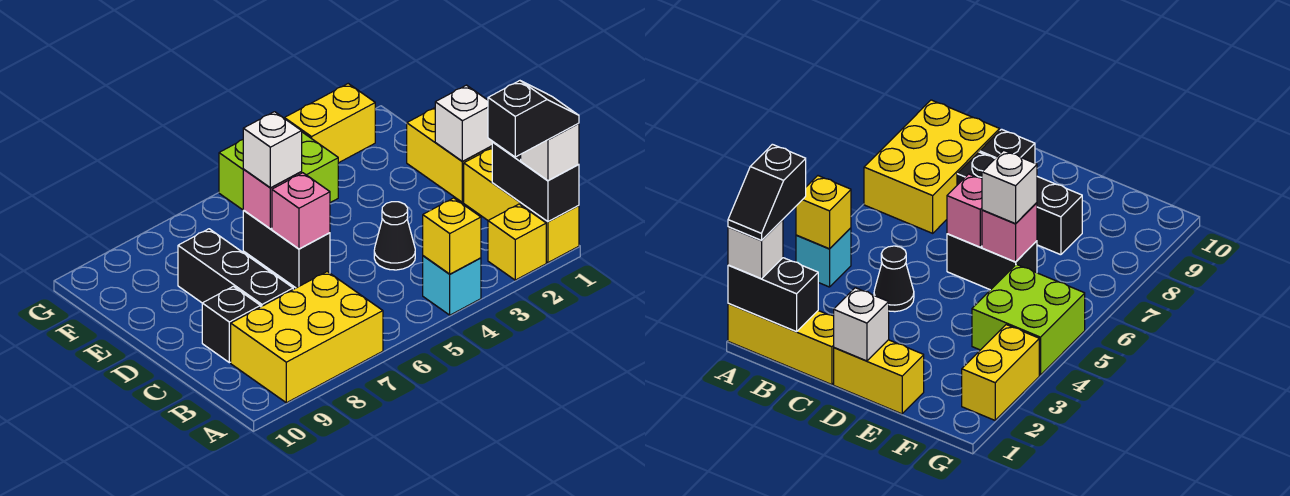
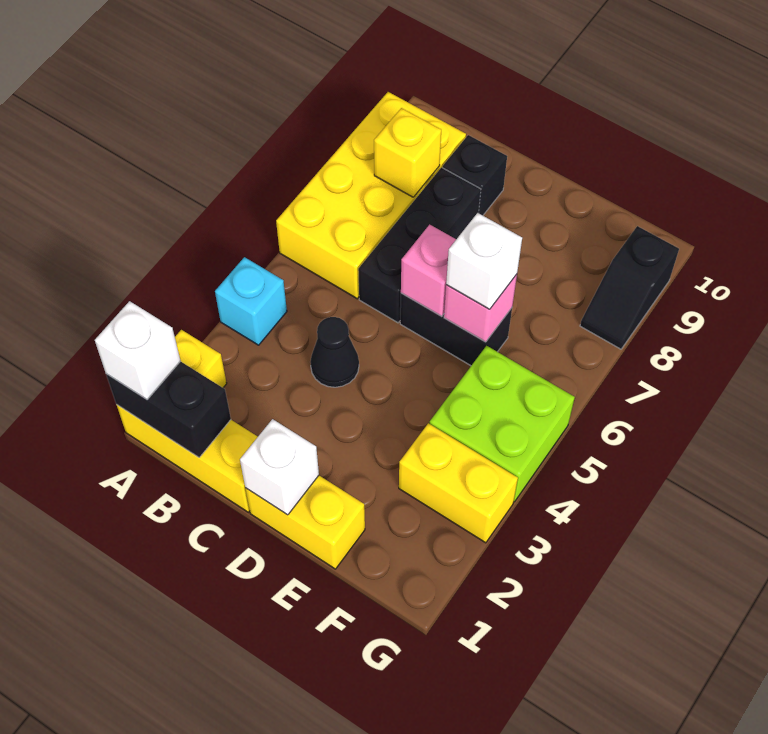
black slope A1:A2 level 4 top 2 -> black slope G8:G9 level 1 top 9
yellow brick A4 level 2 -> yellow brick B8 level 2
yellow brick A7:B9 level 1 -> yellow brick A6:B9 level 1
black brick C8:E8 level 1 -> black brick C6:C8 level 1
yellow brick G2:G3 level 1 -> yellow brick F3:G3 level 1

